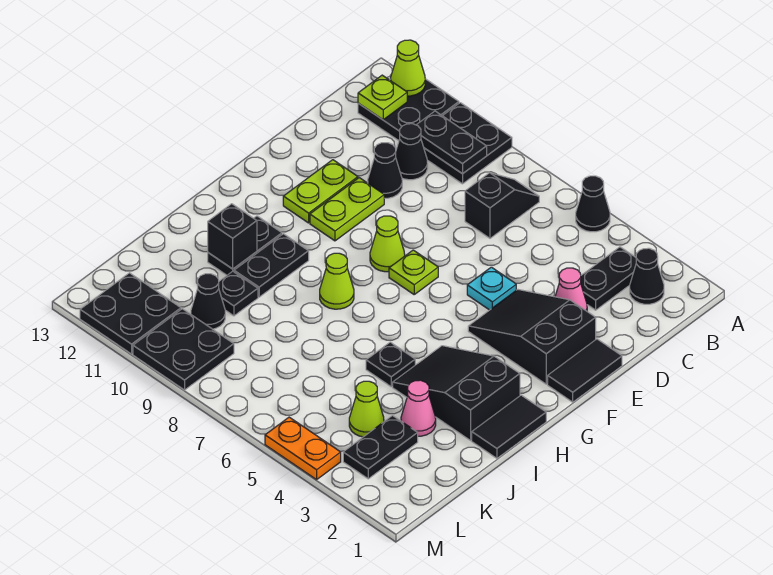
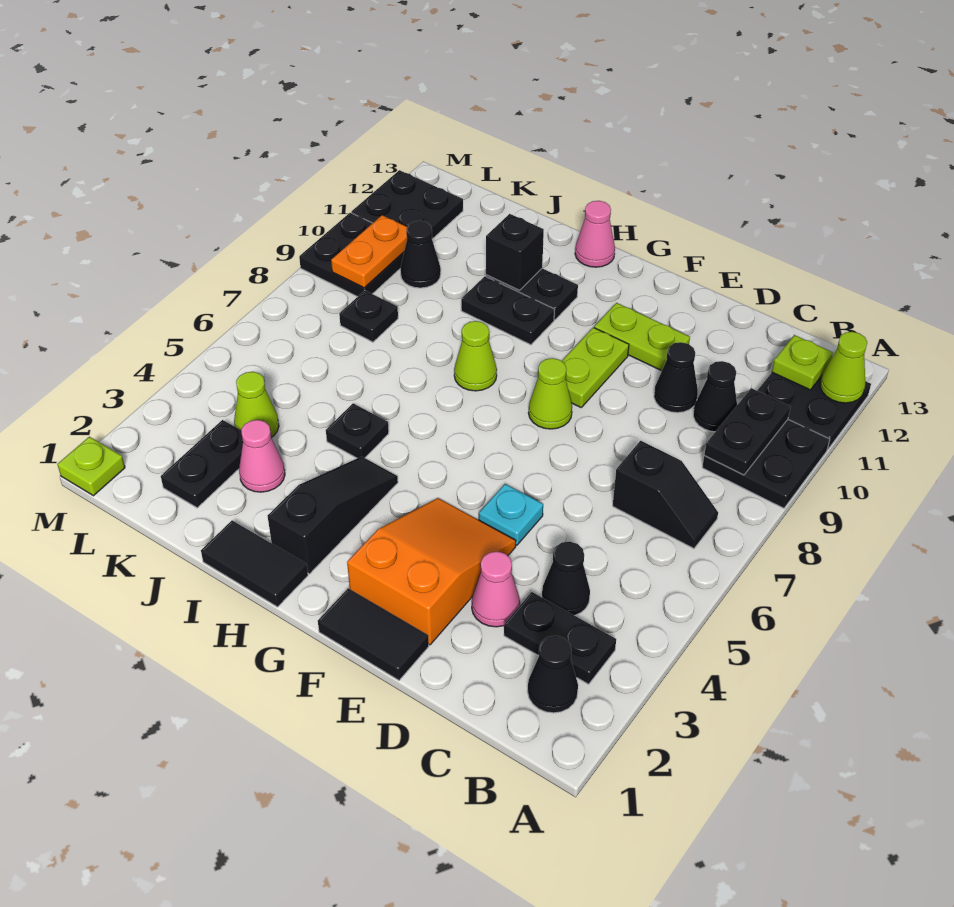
black cone A5 level 1 -> black cone C4 level 1
black slope E2:F4 level 1 top 2 -> orange slope E2:F4 level 1 top 2
lime plate E10:F10 level 1 -> lime plate F9:F10 level 1
lime plate F7 level 1 -> lime plate M1 level 1
black slope H2:I4 level 1 top 2 -> black slope H2:H4 level 1 top 2
none -> pink cone H13 level 1
black plate J10 level 1 -> black plate K8 level 1
black plate K3:L3 level 1 -> black plate K2:K3 level 1
orange plate M4:M5 level 1 -> orange plate L9:L10 level 2

